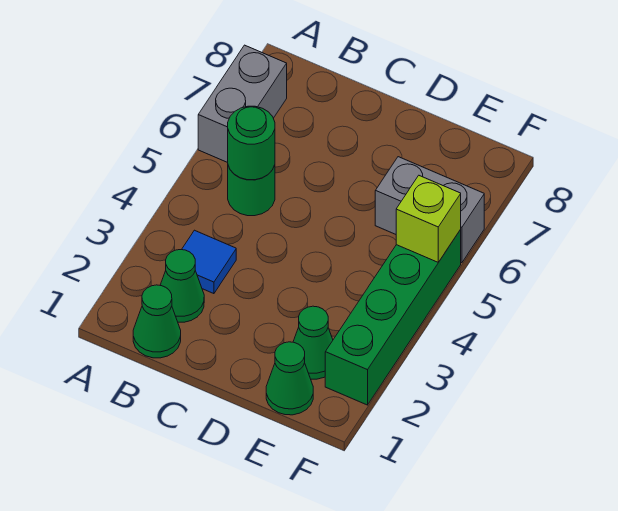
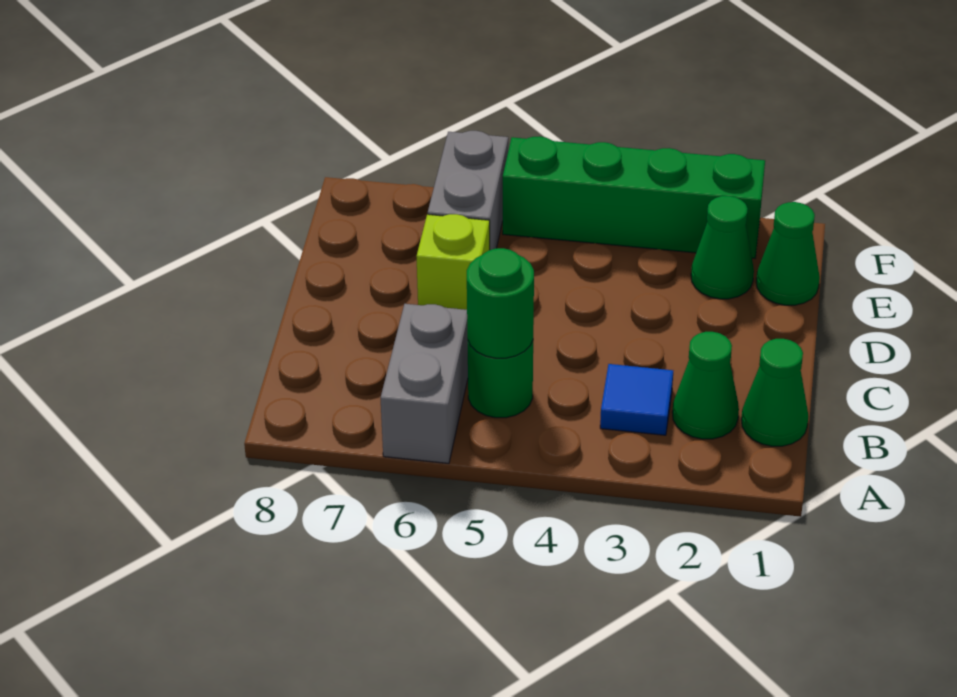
grey brick A6:A7 level 1 -> grey brick A6:B6 level 1
lime brick F5 level 2 -> lime brick D6 level 1

